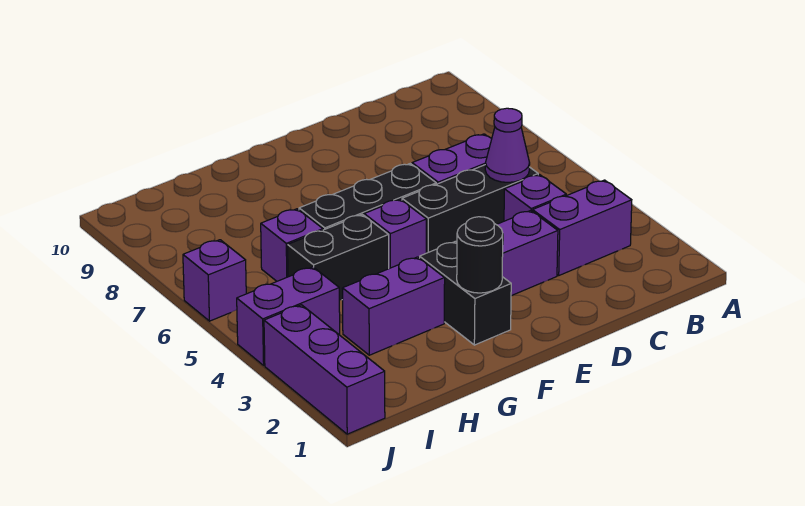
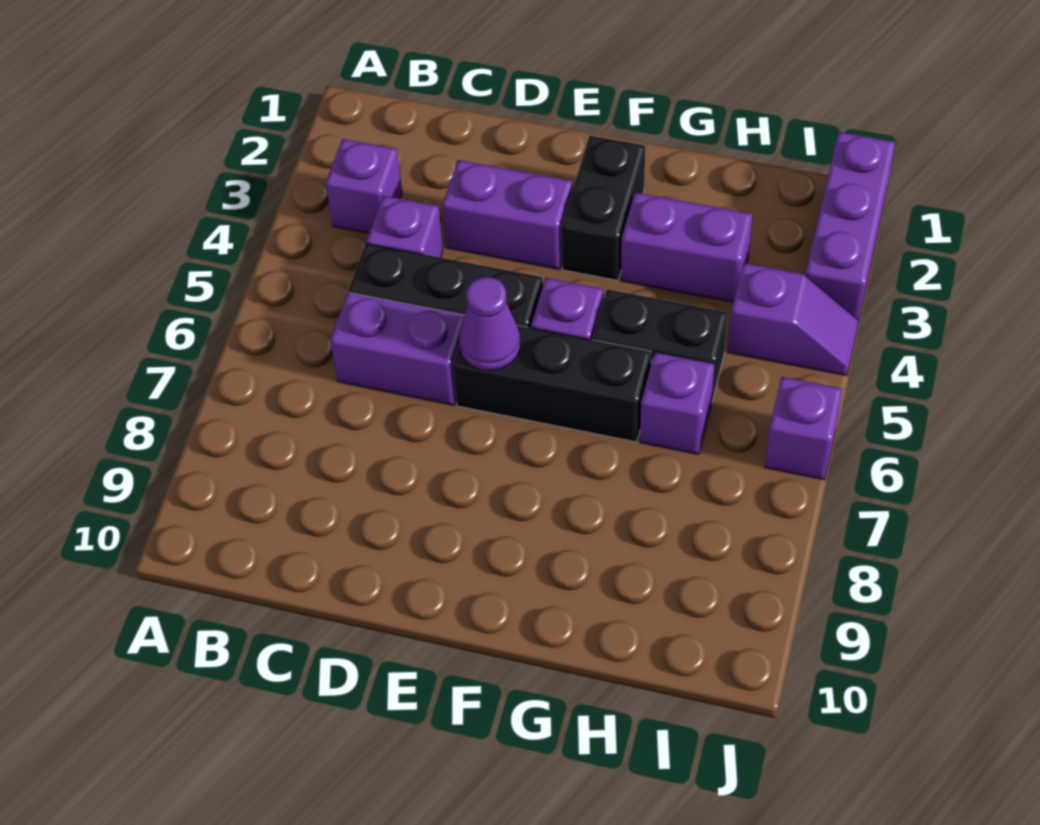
purple brick B3:C3 level 1 -> purple brick B3 level 1
purple cone C5 level 2 -> purple cone E6 level 2
black round brick F2 level 2 -> none
purple brick I4:J4 level 1 -> purple slope I4:J4 level 1 top I

